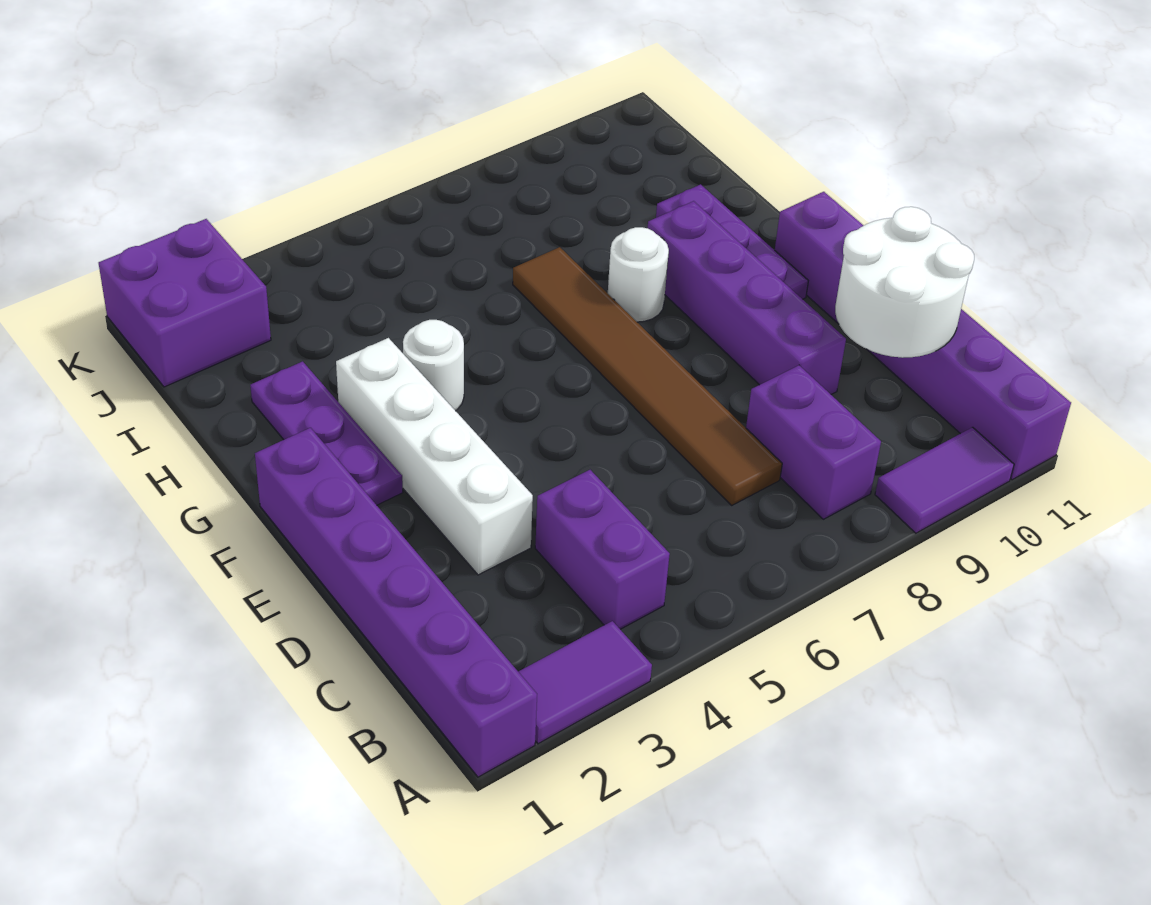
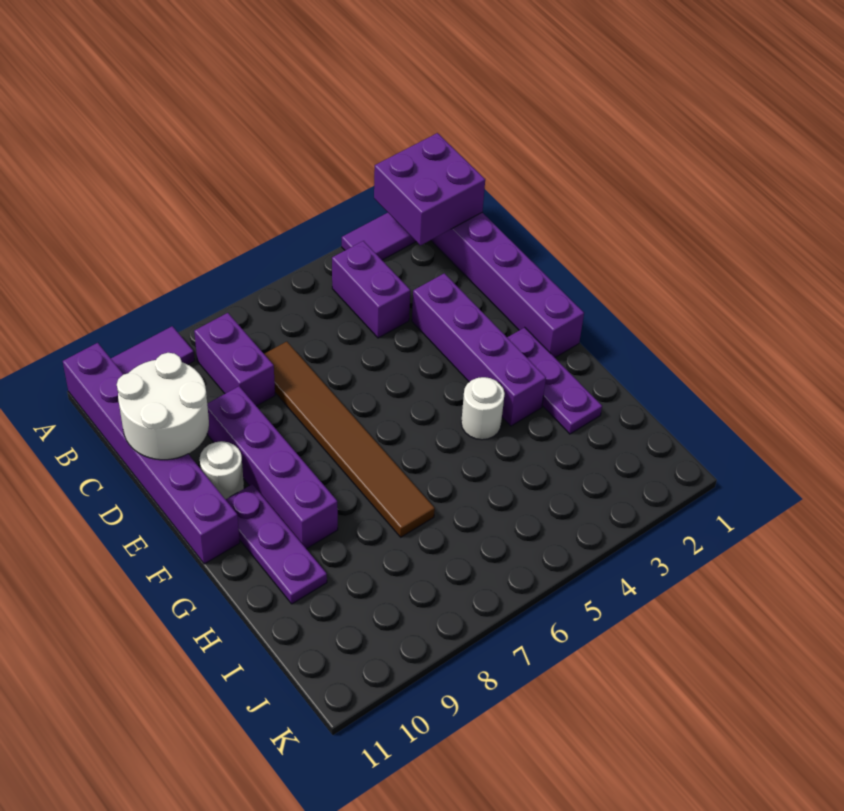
white brick D3:G3 level 1 -> purple brick D3:G3 level 1
white round brick G8 level 1 -> white round brick E10 level 1
purple brick J1:K2 level 1 -> purple brick A1:B2 level 2

